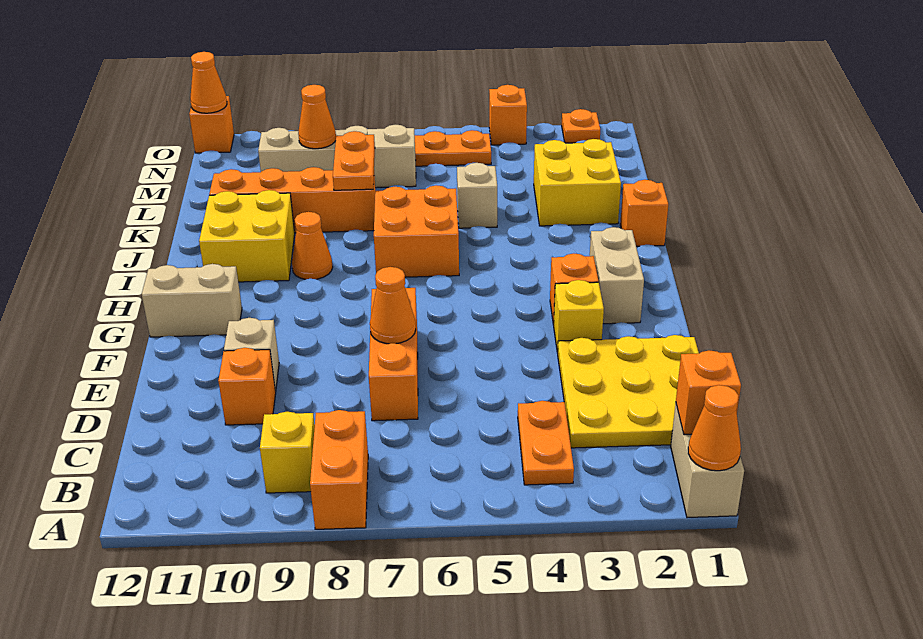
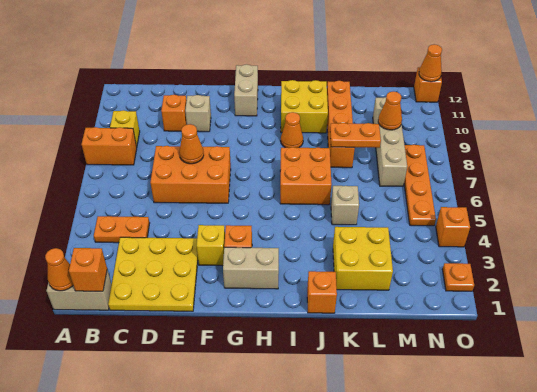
orange brick D7:F7 level 1 -> orange brick D6:F7 level 1

